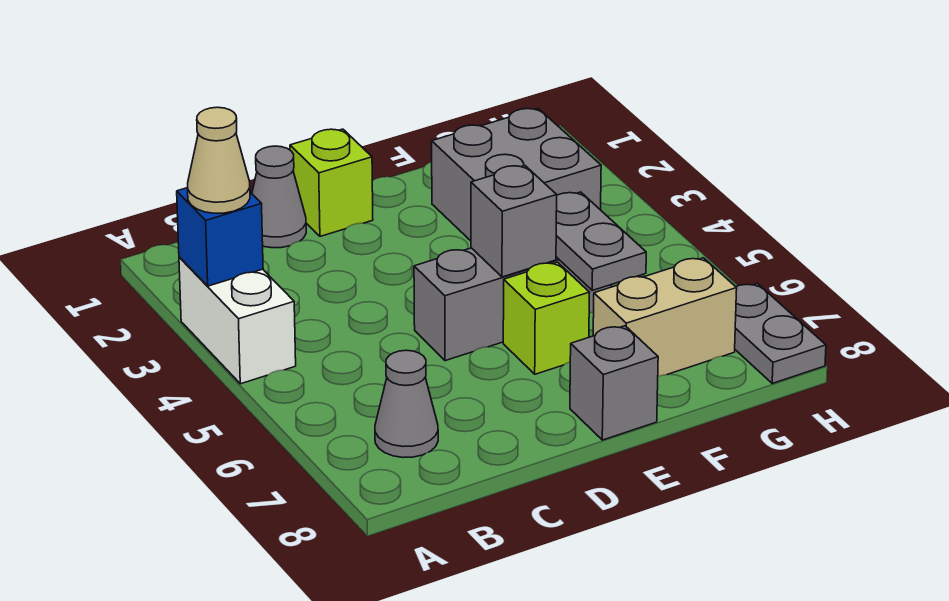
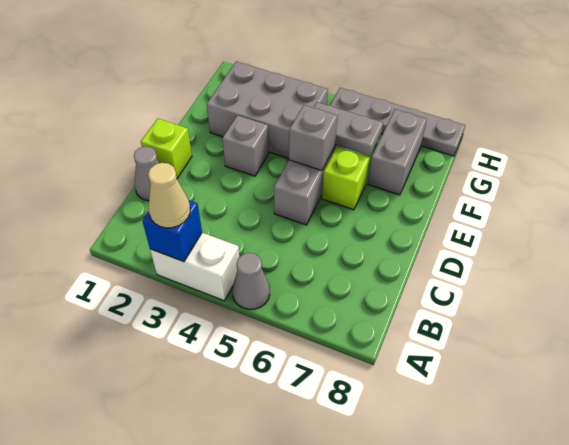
grey cone B7 level 1 -> grey cone A5 level 1
grey brick E8 level 1 -> grey brick E3 level 1
grey brick F2:G3 level 1 -> grey brick F2:G4 level 1
tan brick F7:G7 level 1 -> grey brick F7:G7 level 1
grey plate H7:H8 level 1 -> grey plate H5:H8 level 1

